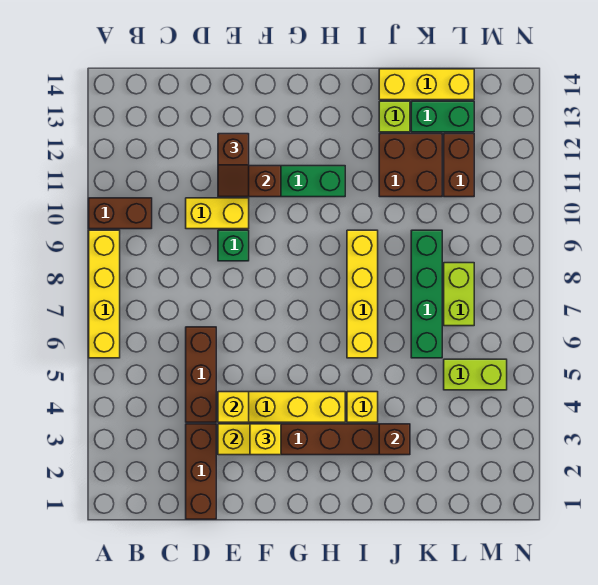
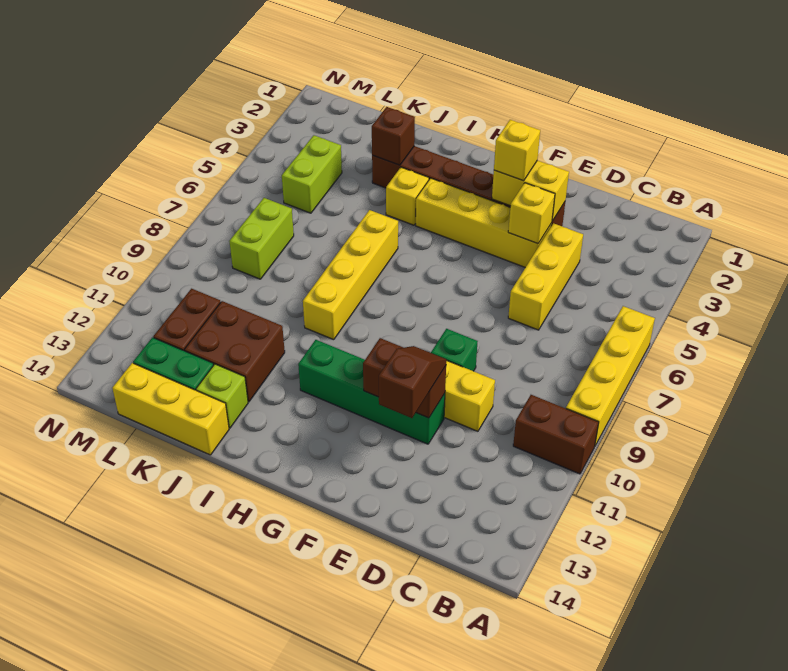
brown brick D1:D3 level 1 -> none
brown brick D4:D6 level 1 -> yellow brick D4:D6 level 1
green brick K6:K9 level 1 -> none
lime brick L5:M5 level 1 -> lime brick L4:L5 level 1

